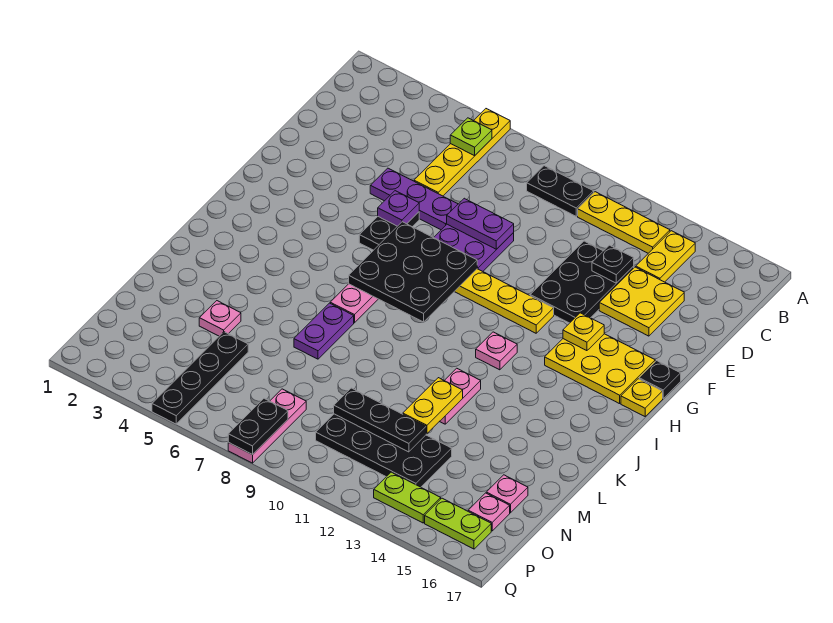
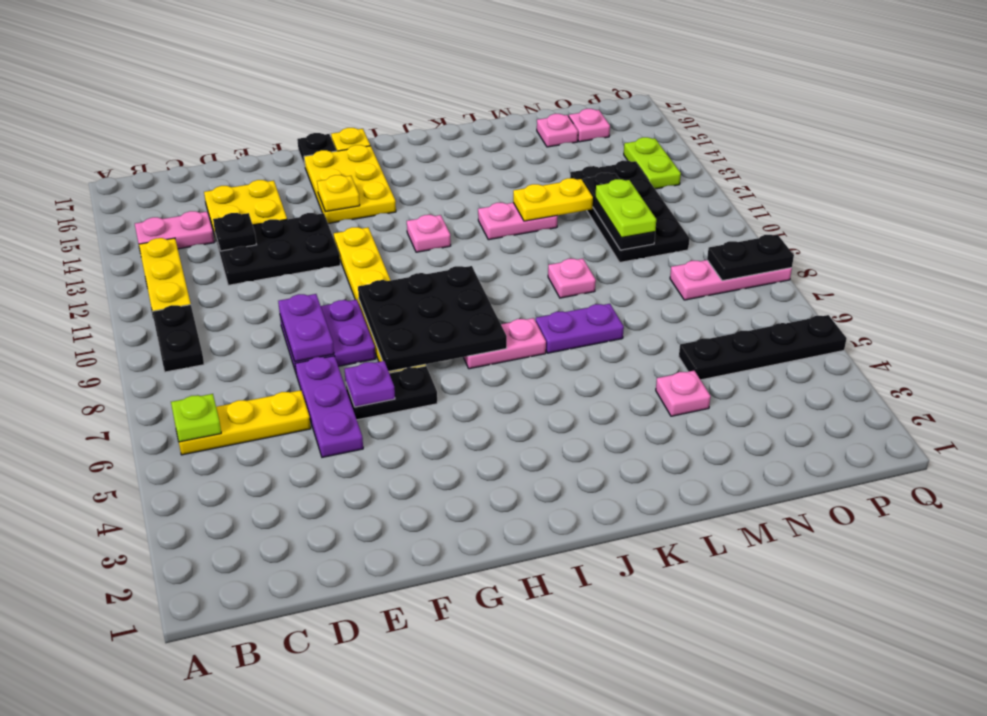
yellow plate A6:D6 level 1 -> yellow plate B6:D6 level 1
yellow plate B14:C14 level 1 -> pink plate B14:C14 level 1
none -> pink plate L9 level 1
lime plate P15:P16 level 1 -> lime plate N10:N11 level 3

